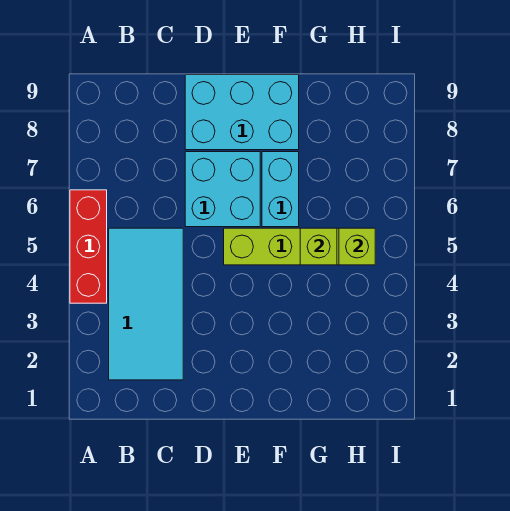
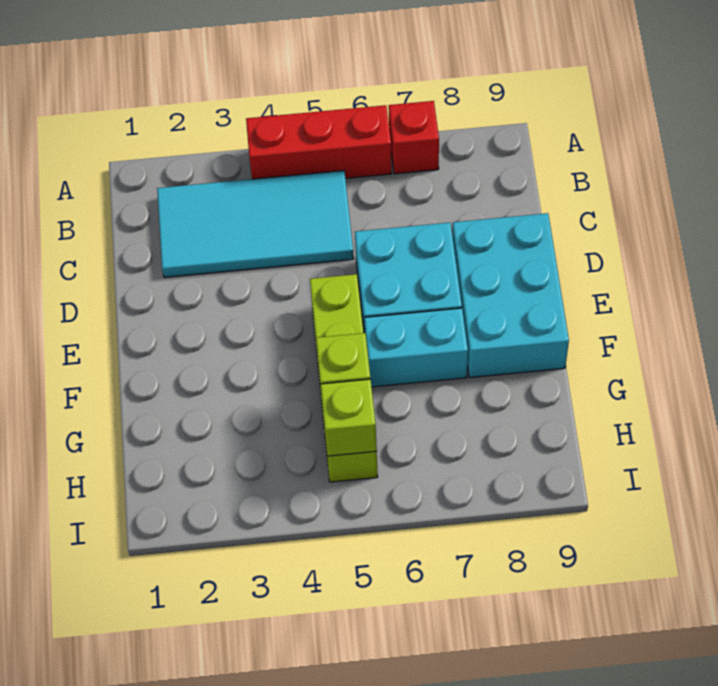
none -> red brick A7 level 1

